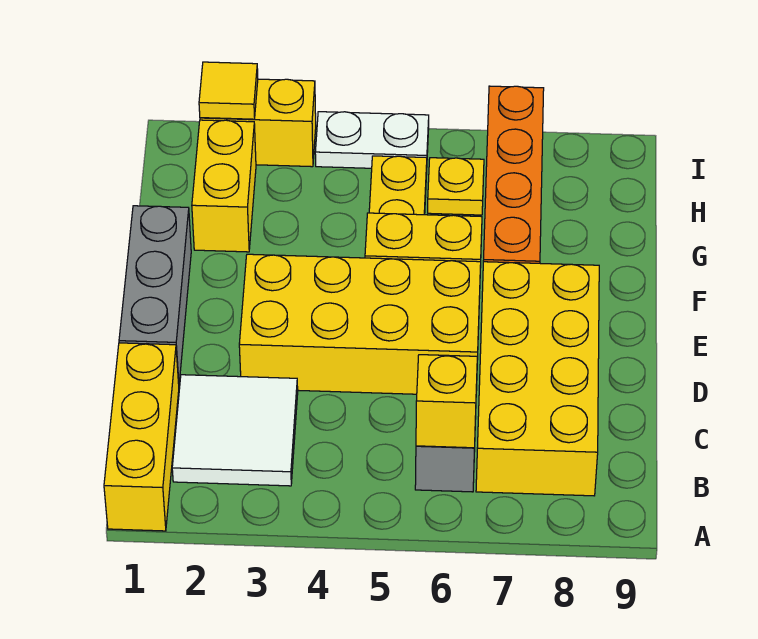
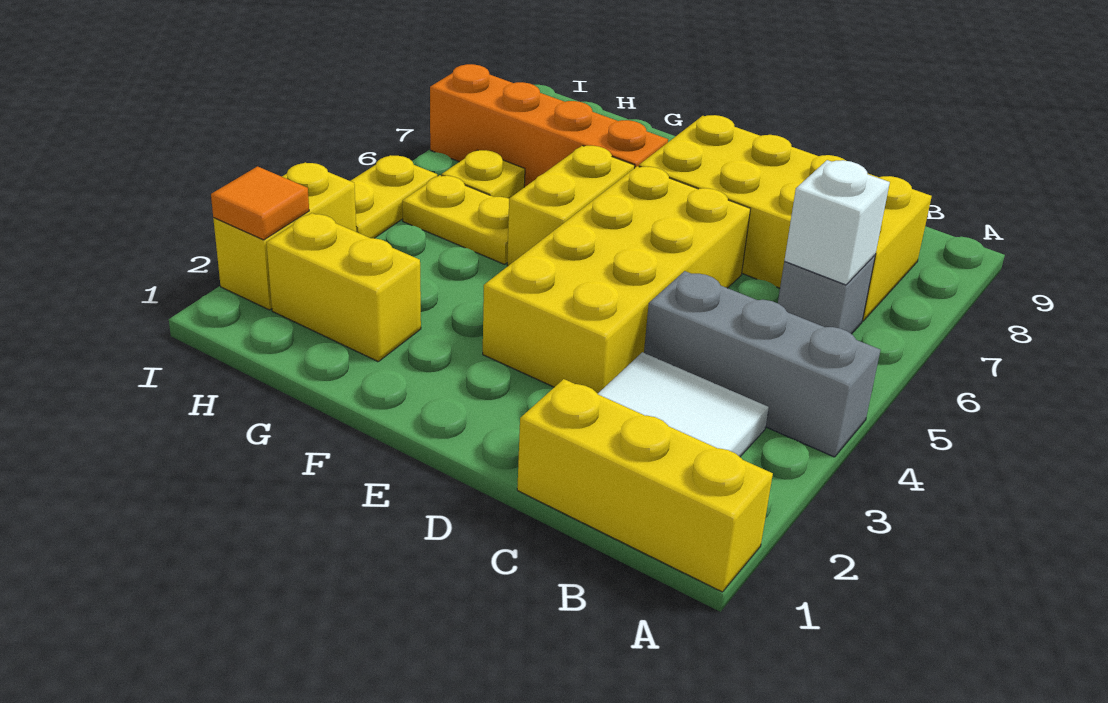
yellow brick B6 level 2 -> white brick B6 level 2
grey brick D1:F1 level 1 -> grey brick A4:C4 level 1
yellow tile I2 level 2 -> orange tile I2 level 2
white plate I4:I5 level 1 -> yellow plate I4:I5 level 1

